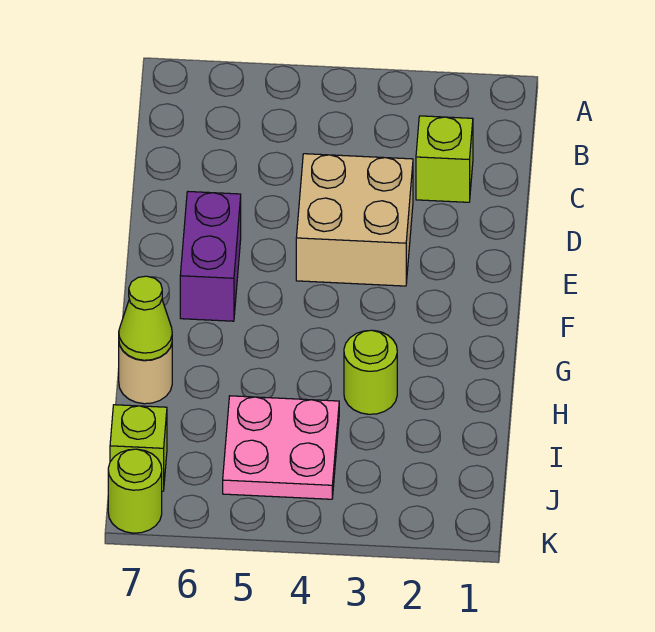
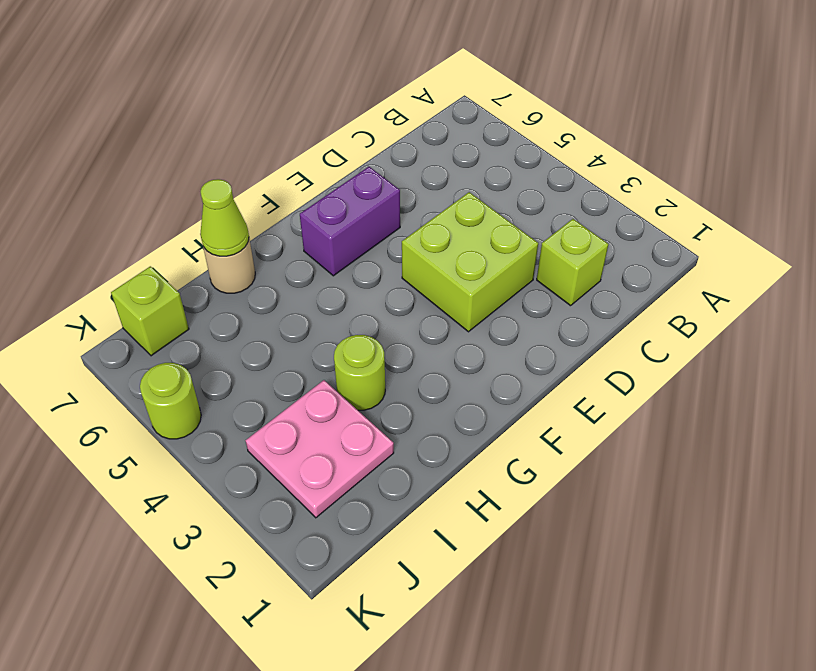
tan brick D3:E4 level 1 -> lime brick D3:E4 level 1
pink plate I4:J5 level 1 -> pink plate I2:J3 level 1
lime round brick K7 level 1 -> lime round brick K5 level 1

